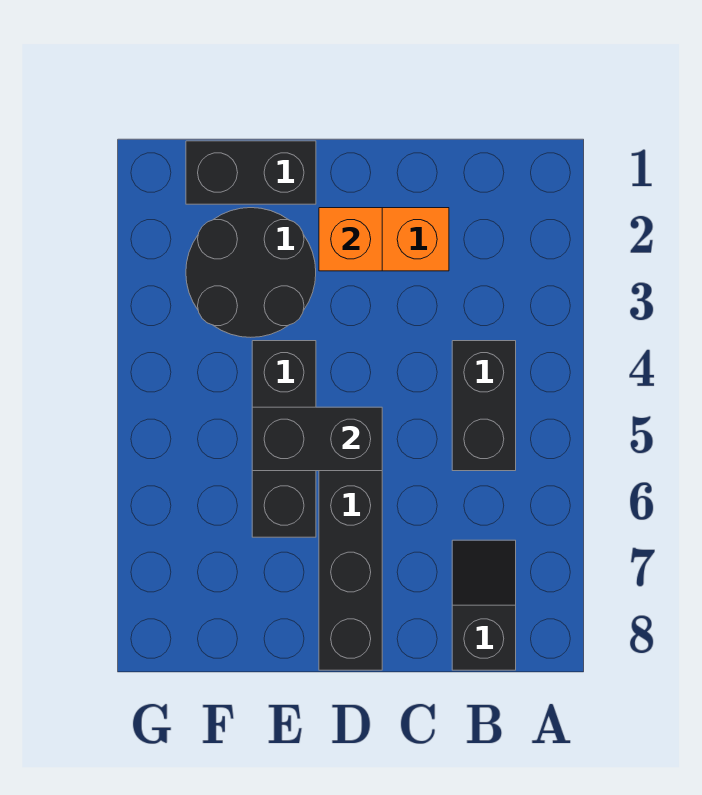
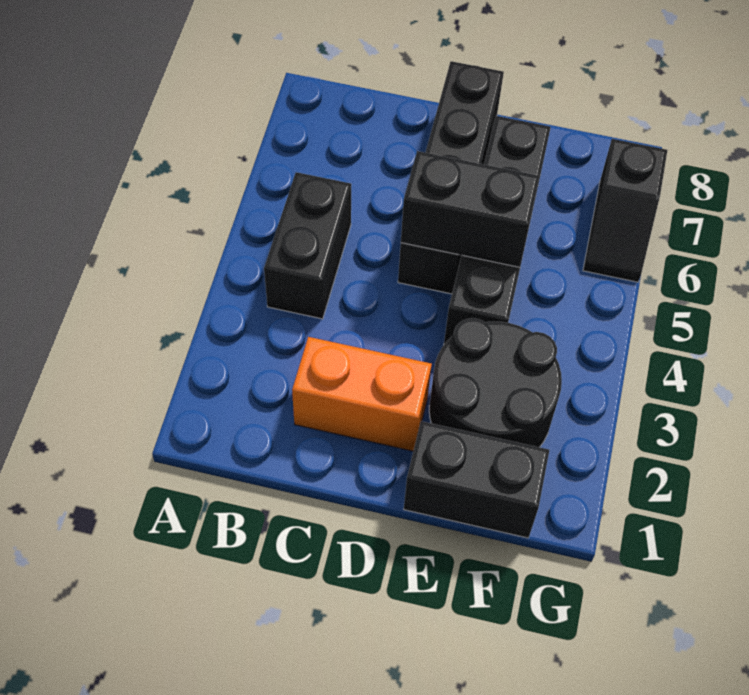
black slope B7:B8 level 1 top 8 -> black slope G6:G7 level 1 top 7
orange brick D2 level 2 -> none
black brick E4:E6 level 1 -> black brick E4:E7 level 1

